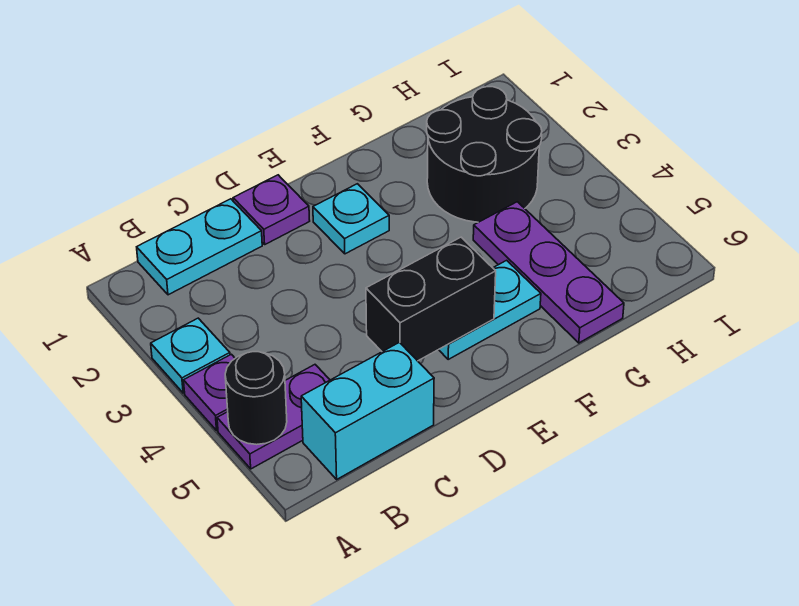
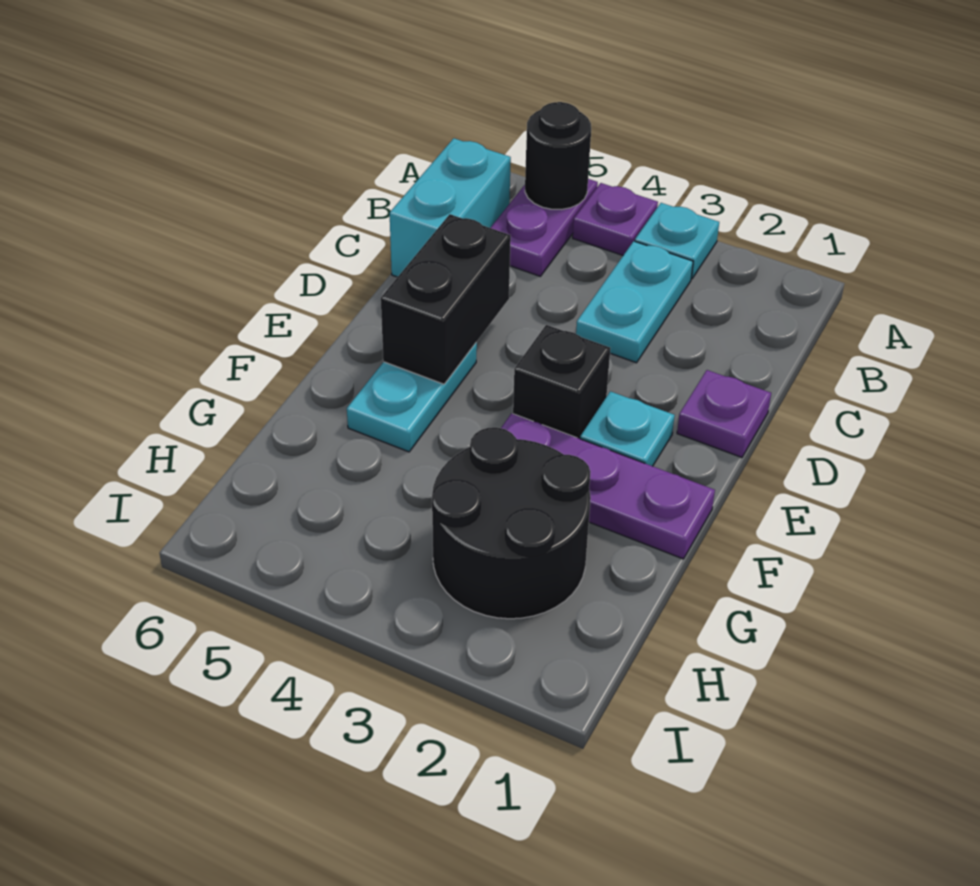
cyan plate B1:C1 level 1 -> cyan plate B3:C3 level 1
none -> black brick E3 level 1
purple plate G4:G6 level 1 -> purple plate F1:F3 level 1

